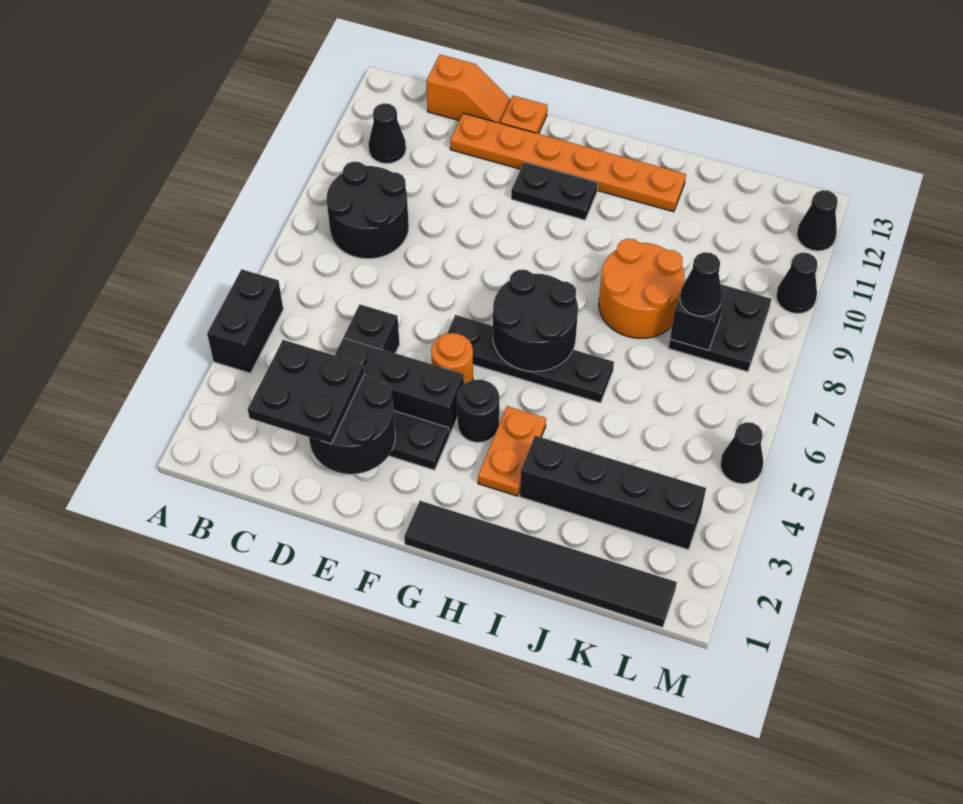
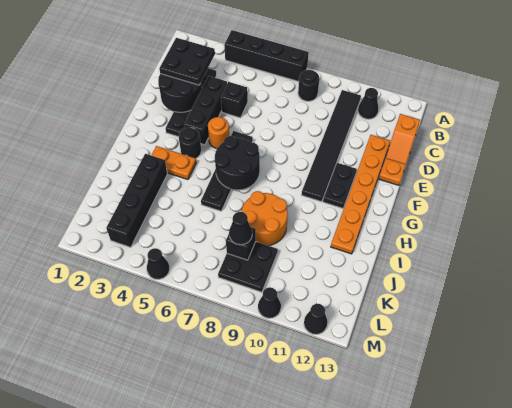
black brick A4:A5 level 1 -> black brick A4:A7 level 1
black round brick B8:C9 level 1 -> black round brick B8 level 1
black tile G1:L1 level 1 -> black tile B10:G10 level 1

